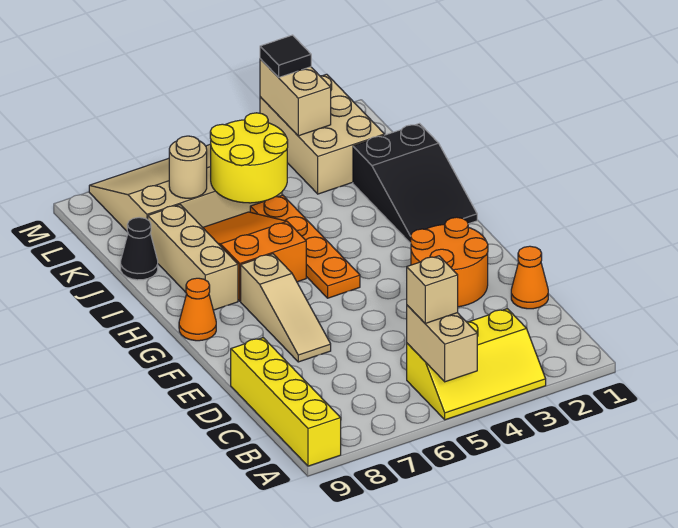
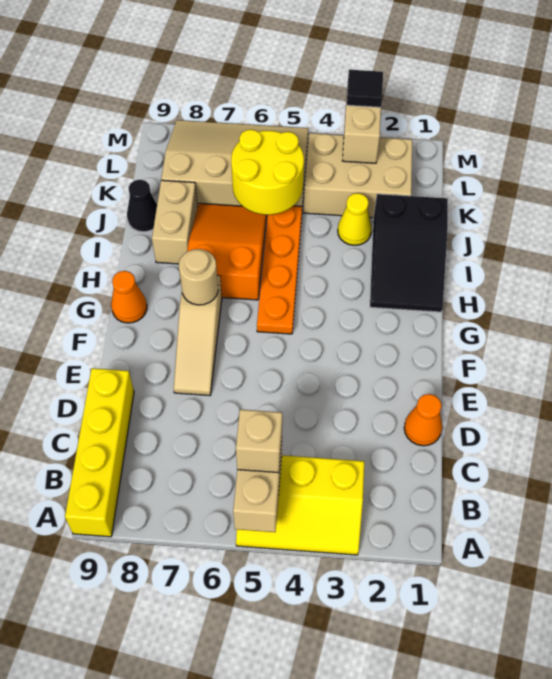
orange round brick E2:F3 level 1 -> none
tan brick H8:J8 level 1 -> tan brick I8:J8 level 1
none -> yellow cone J3 level 1
tan brick K2:M3 level 1 -> tan brick K2:L4 level 1
tan round brick K7 level 2 -> tan round brick G7 level 2

